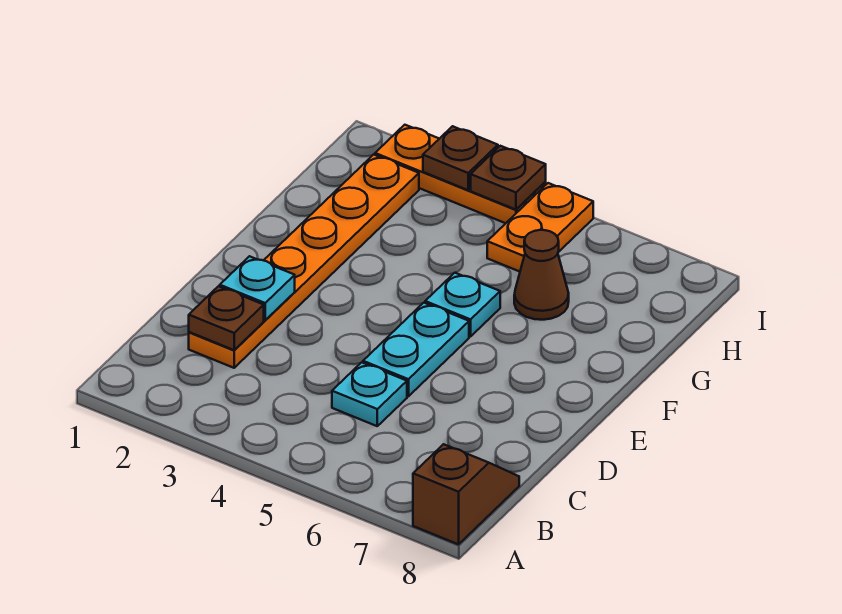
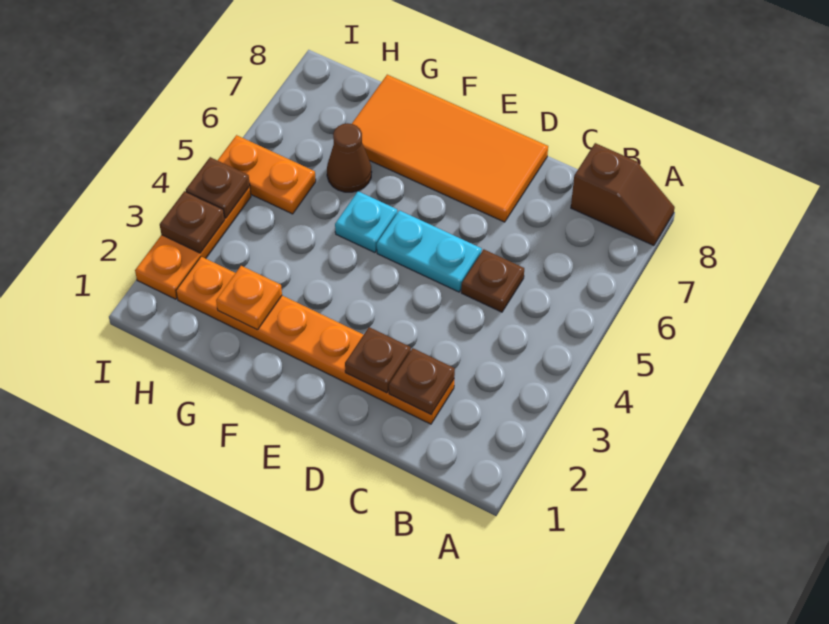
brown slope A8:B8 level 1 top A -> brown slope A8:B8 level 1 top B
cyan plate C5 level 1 -> brown plate C5 level 1
cyan plate D2 level 2 -> brown plate D2 level 2
none -> orange tile D7:G8 level 1
none -> orange plate G2 level 2

